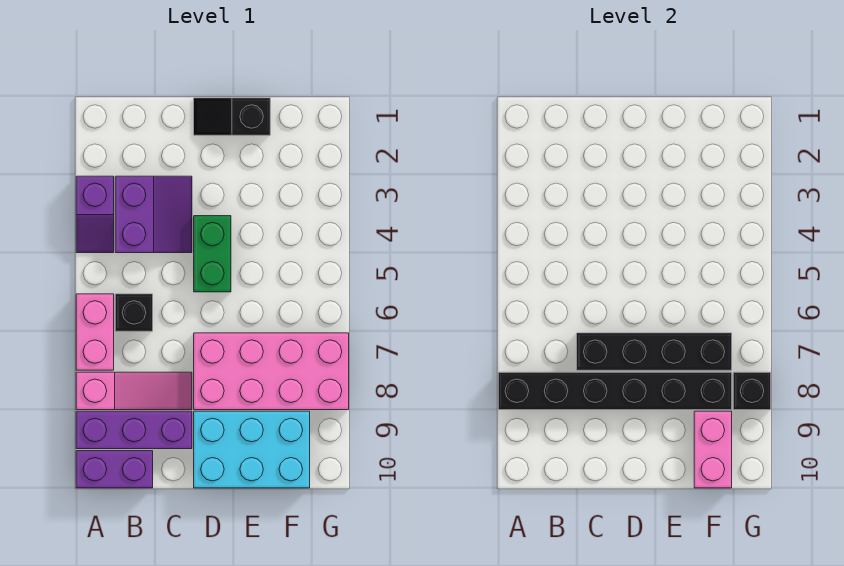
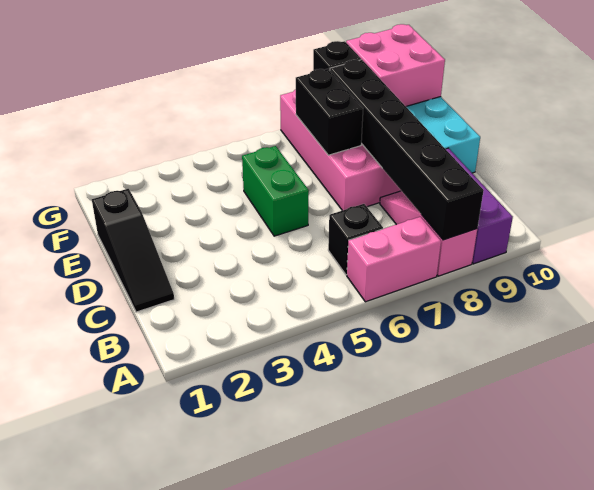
purple slope A3:A4 level 1 top 3 -> none
purple brick A10:B10 level 1 -> none
purple slope B3:C4 level 1 top B -> none
black brick C7:F7 level 2 -> black brick E7:F7 level 2
black slope D1:E1 level 1 top E -> black slope C1:E1 level 1 top E
green brick D4:D5 level 1 -> green brick D5:E5 level 1
pink brick F9:F10 level 2 -> pink brick F9:G10 level 2

